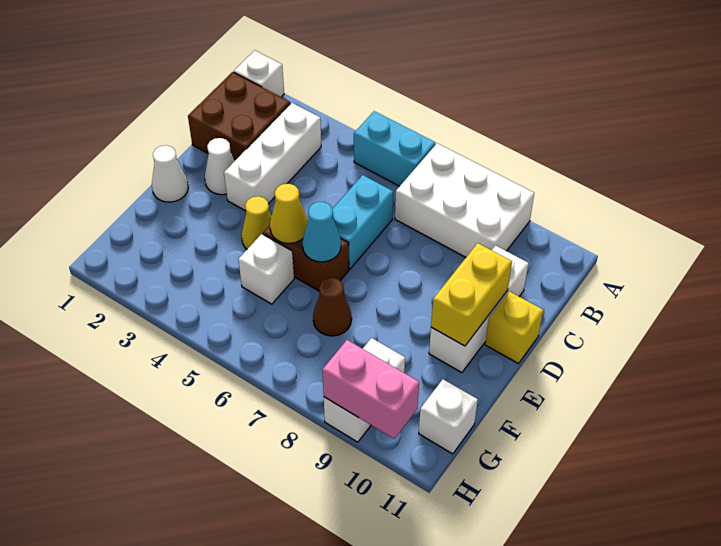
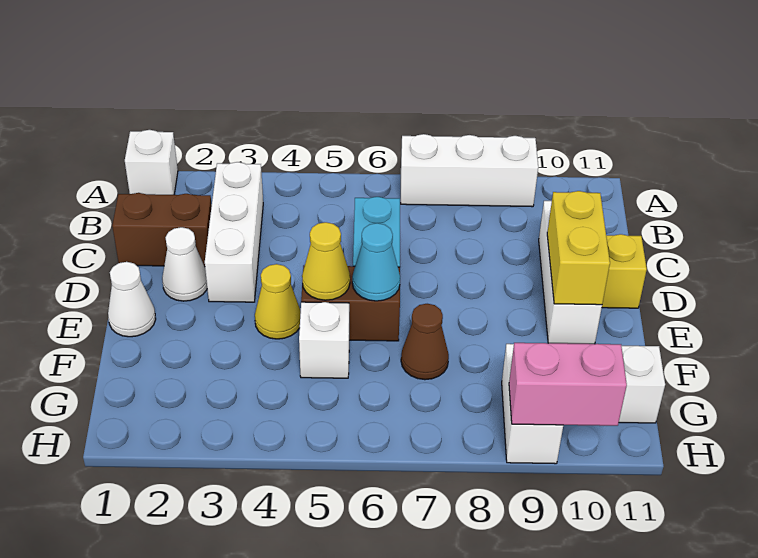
cyan brick A5:A6 level 1 -> none
white brick A7:B9 level 1 -> white brick A7:A9 level 1
brown brick B1:C2 level 1 -> brown brick C1:C2 level 1

